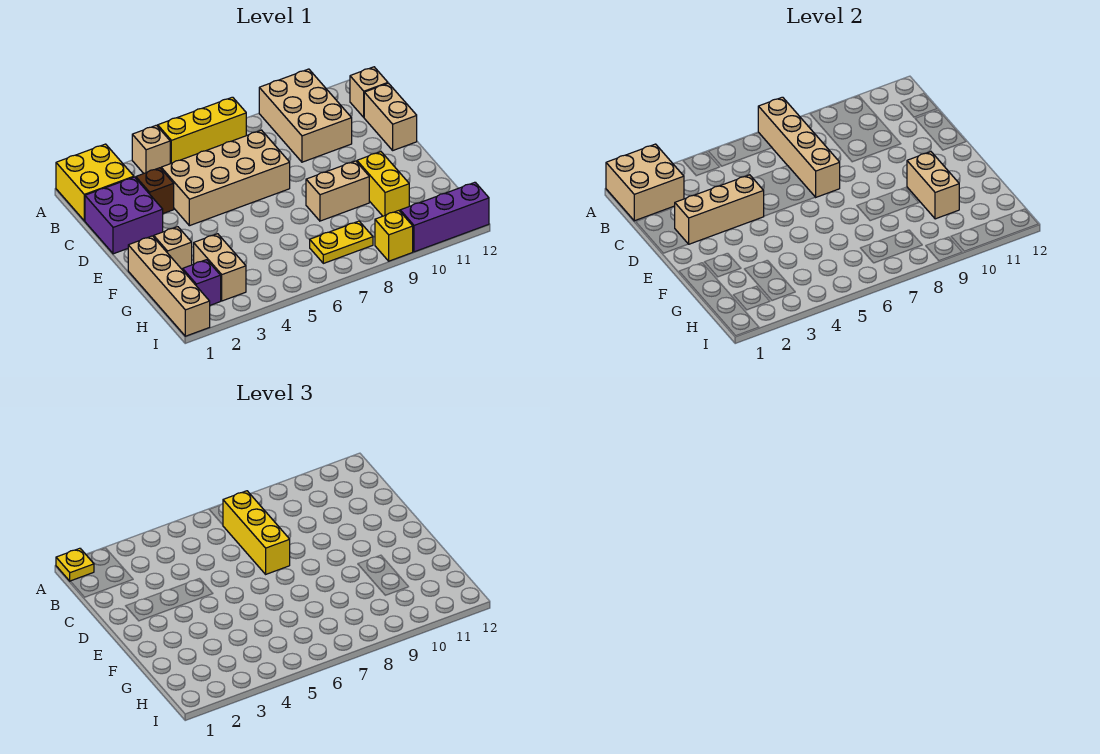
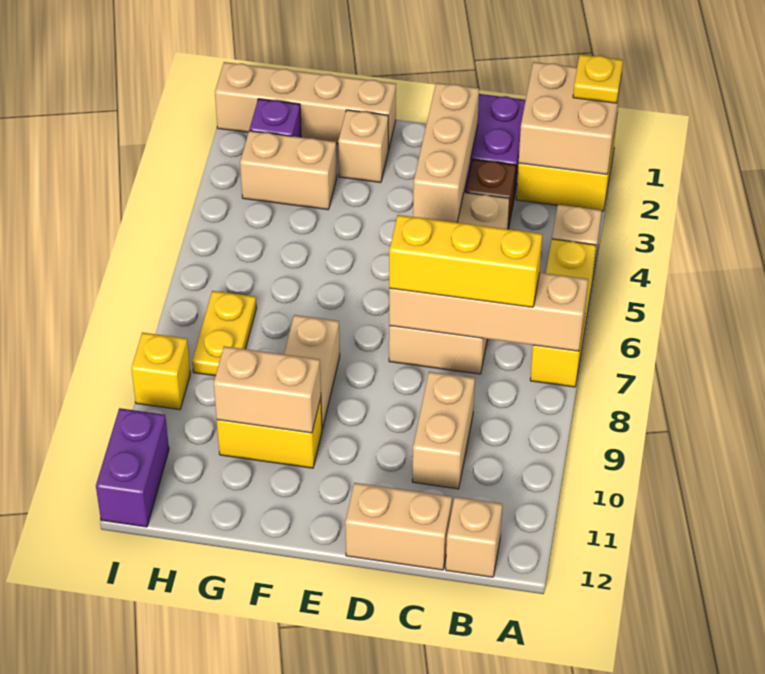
tan brick A9:C10 level 1 -> tan brick C9:C10 level 1
purple brick I10:I12 level 1 -> purple brick I11:I12 level 1

